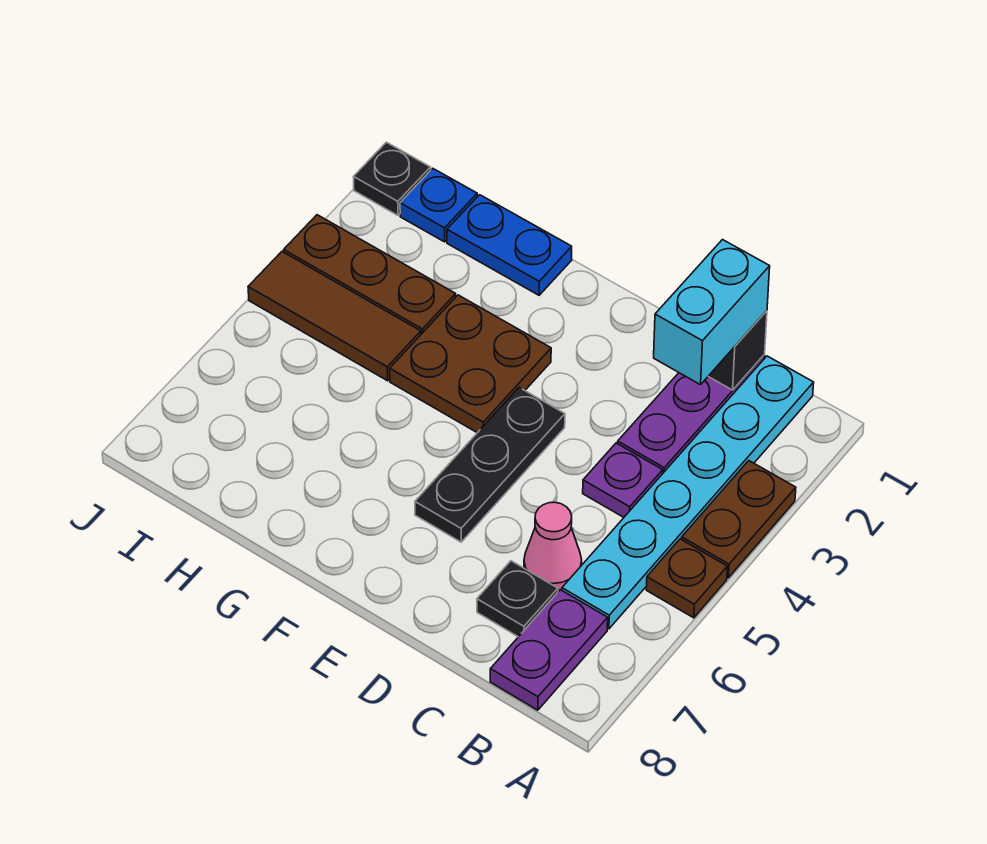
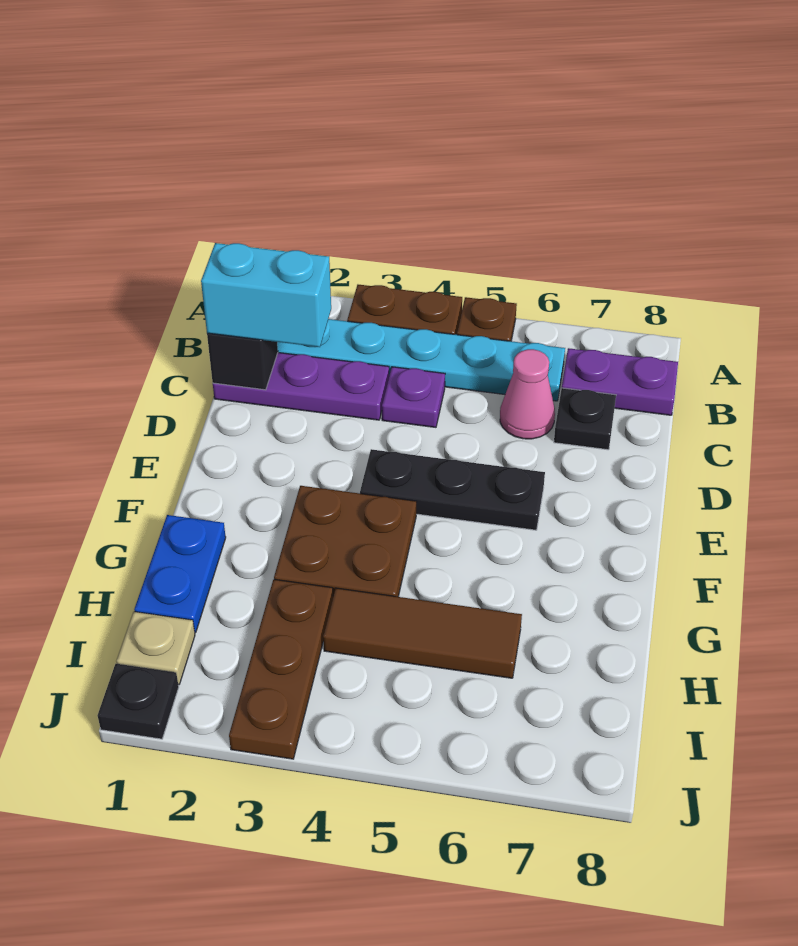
brown tile H4:J4 level 1 -> brown tile H4:H6 level 1
blue plate I1 level 1 -> tan plate I1 level 1

